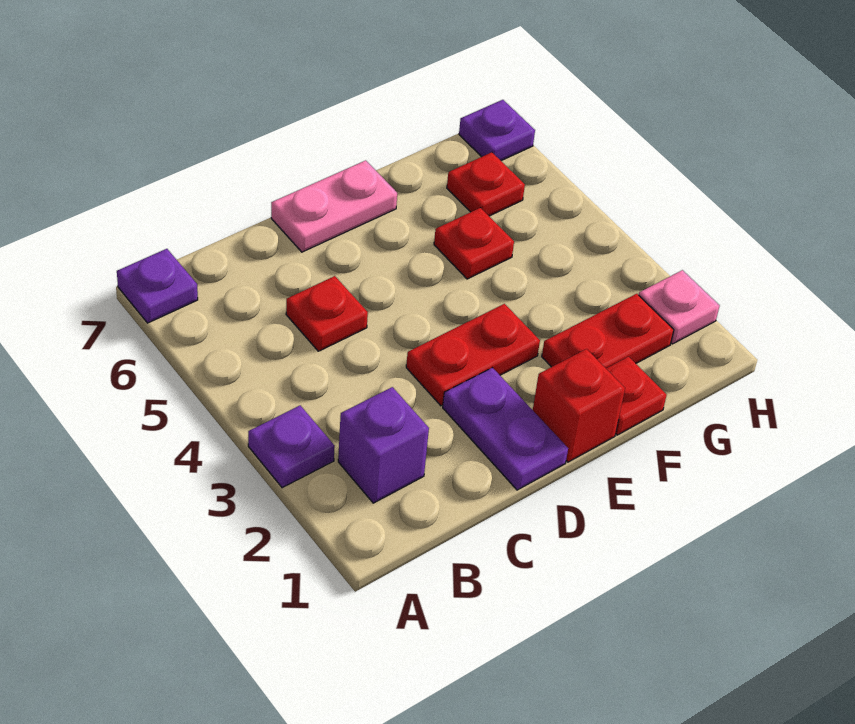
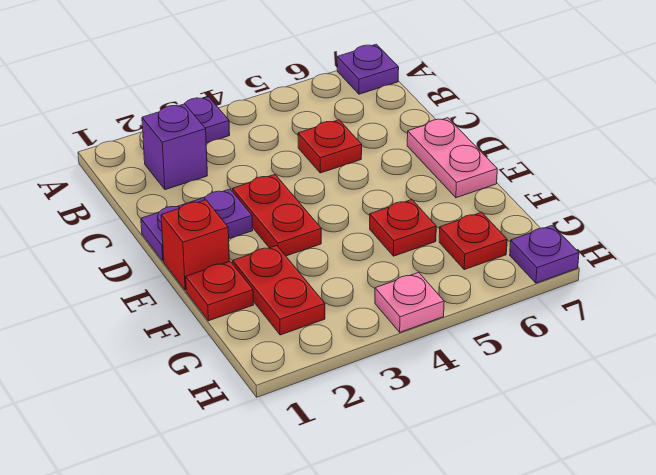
pink plate H2 level 1 -> pink plate H4 level 1

